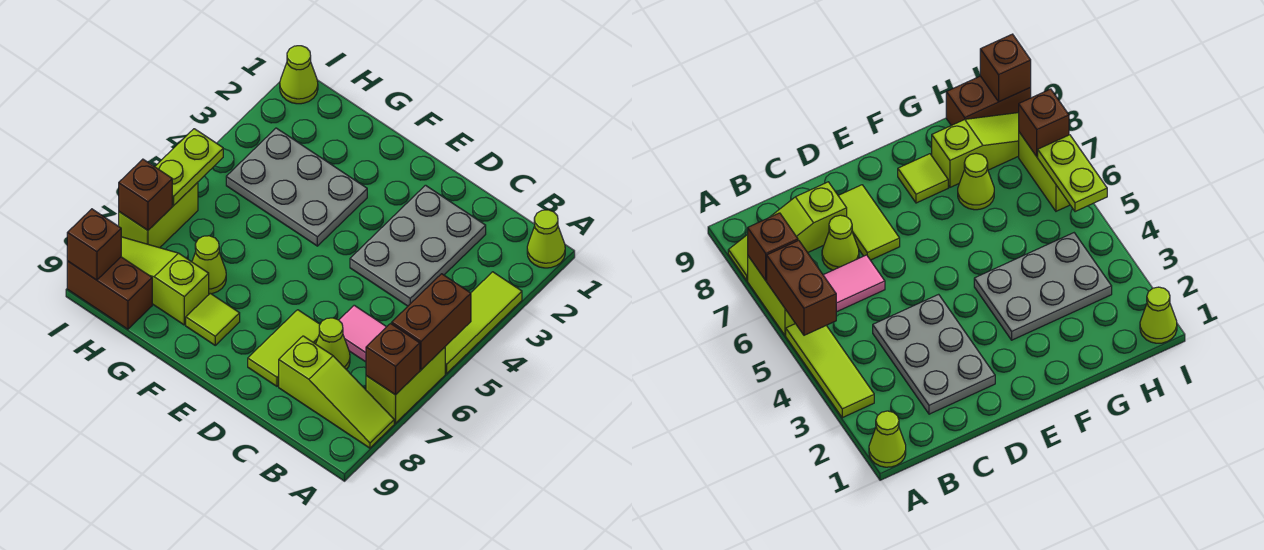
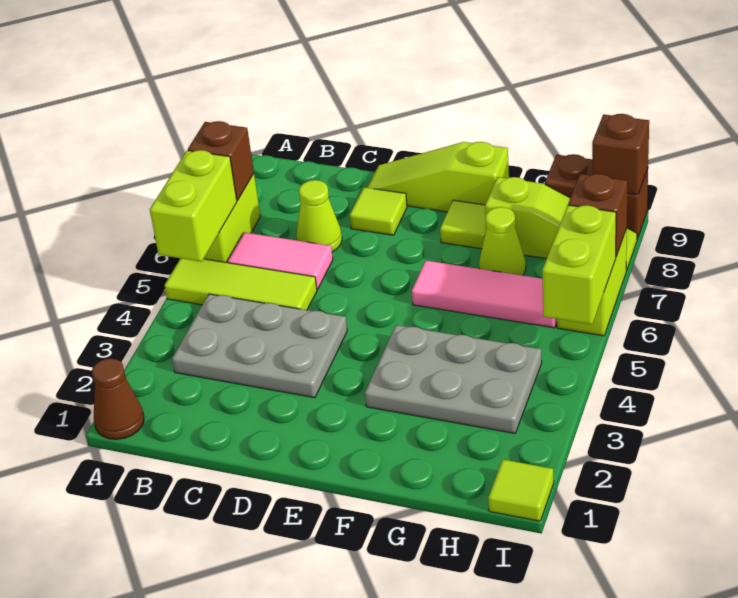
lime cone A1 level 1 -> brown cone A1 level 1
lime tile A3:A5 level 1 -> lime tile A5:C5 level 1
brown brick A5:A6 level 2 -> lime brick A5:A6 level 2
lime slope A8:C8 level 1 top C -> lime slope D9:F9 level 1 top F
grey plate C2:D4 level 1 -> grey plate B3:D4 level 1
lime tile D7:D8 level 1 -> lime tile D8 level 1
none -> pink tile F6:H6 level 1
lime cone I1 level 1 -> lime tile I1 level 1
lime plate I5:I6 level 2 -> lime brick I5:I6 level 2

